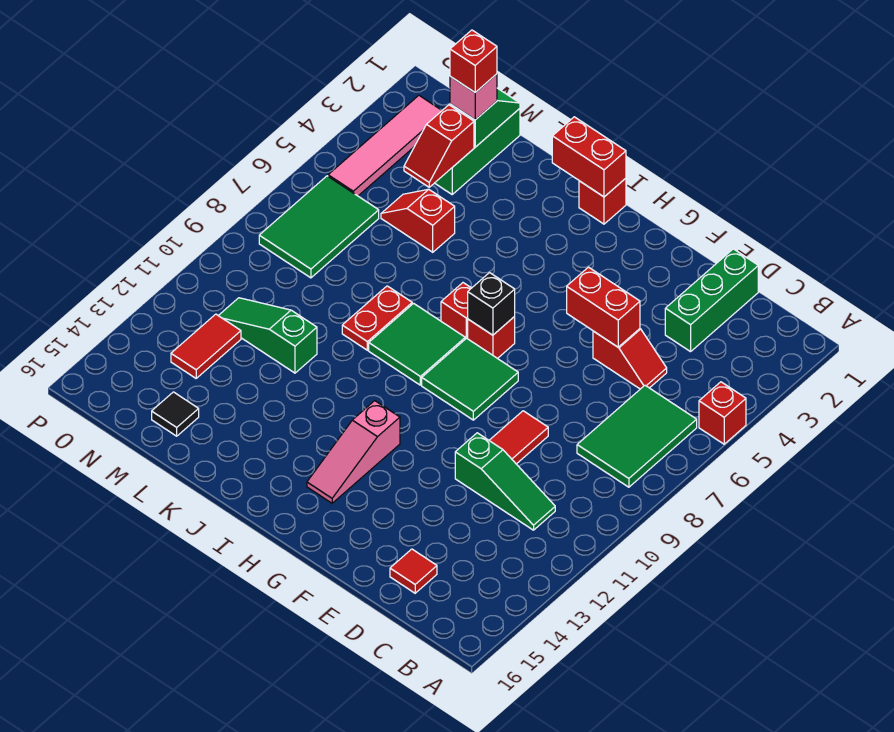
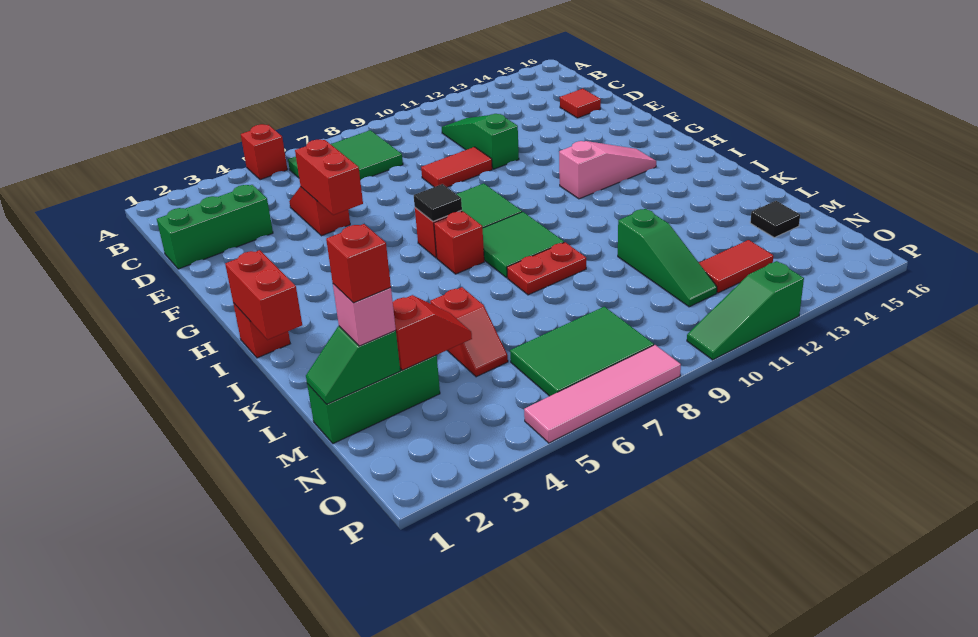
black brick H7 level 2 -> black tile H7 level 2
pink tile O2:O5 level 1 -> pink tile P5:P8 level 1
none -> green slope P10:P12 level 1 top 12

